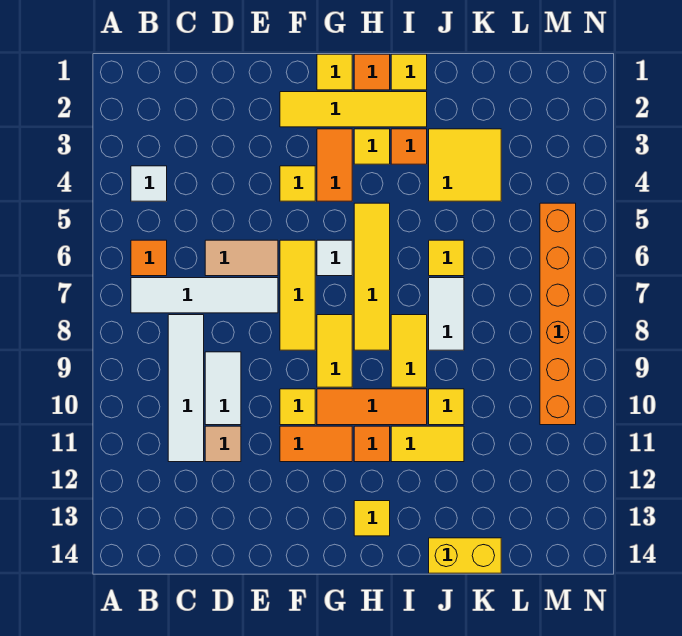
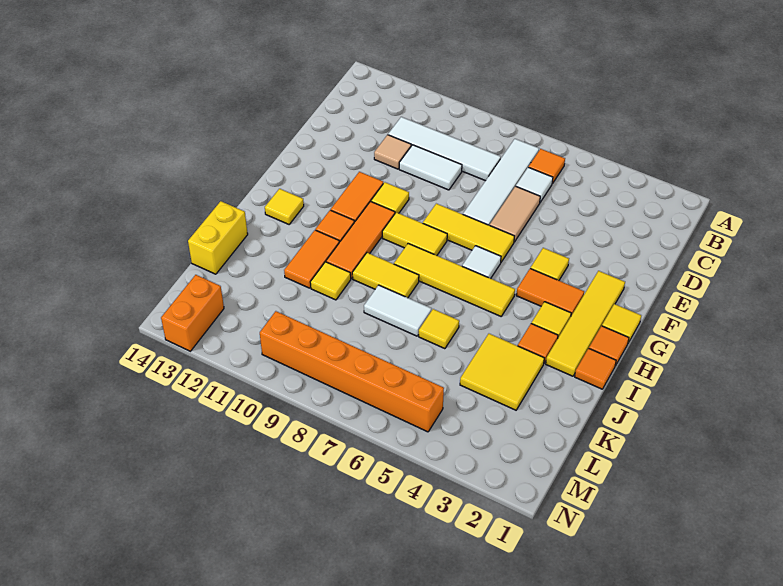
white tile B4 level 1 -> white tile C6 level 1
yellow tile I1 level 1 -> orange tile I1 level 1
yellow tile I11:J11 level 1 -> orange tile I11:J11 level 1
none -> orange brick M13:N13 level 1

